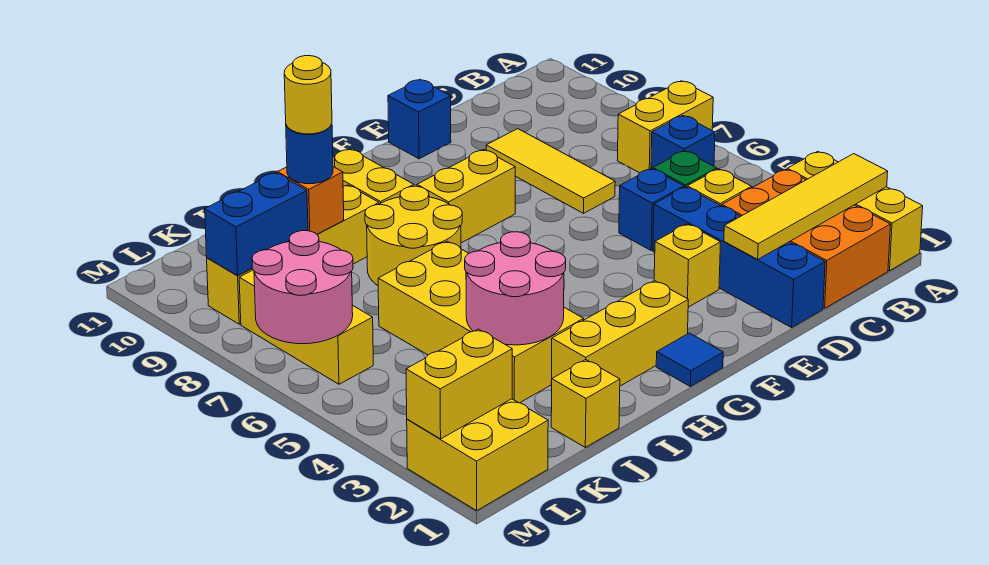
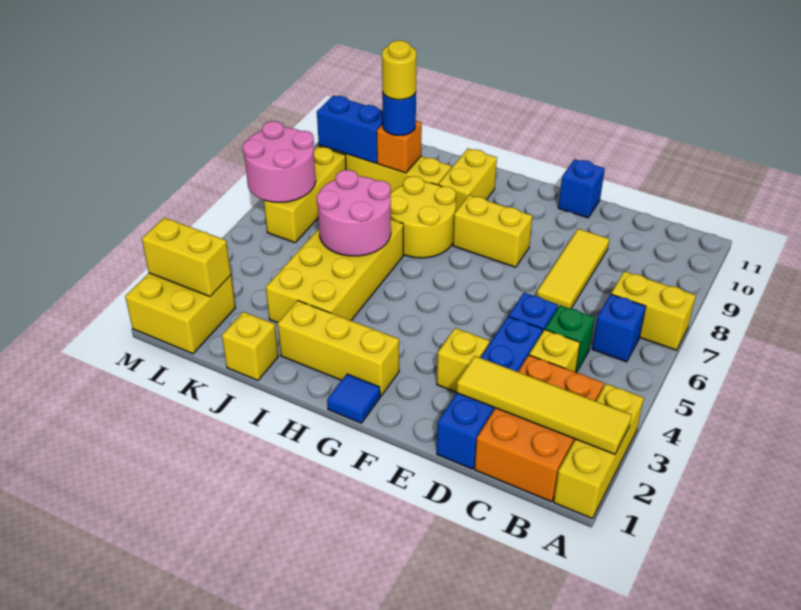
pink round brick I3:J4 level 2 -> pink round brick I5:J6 level 2

